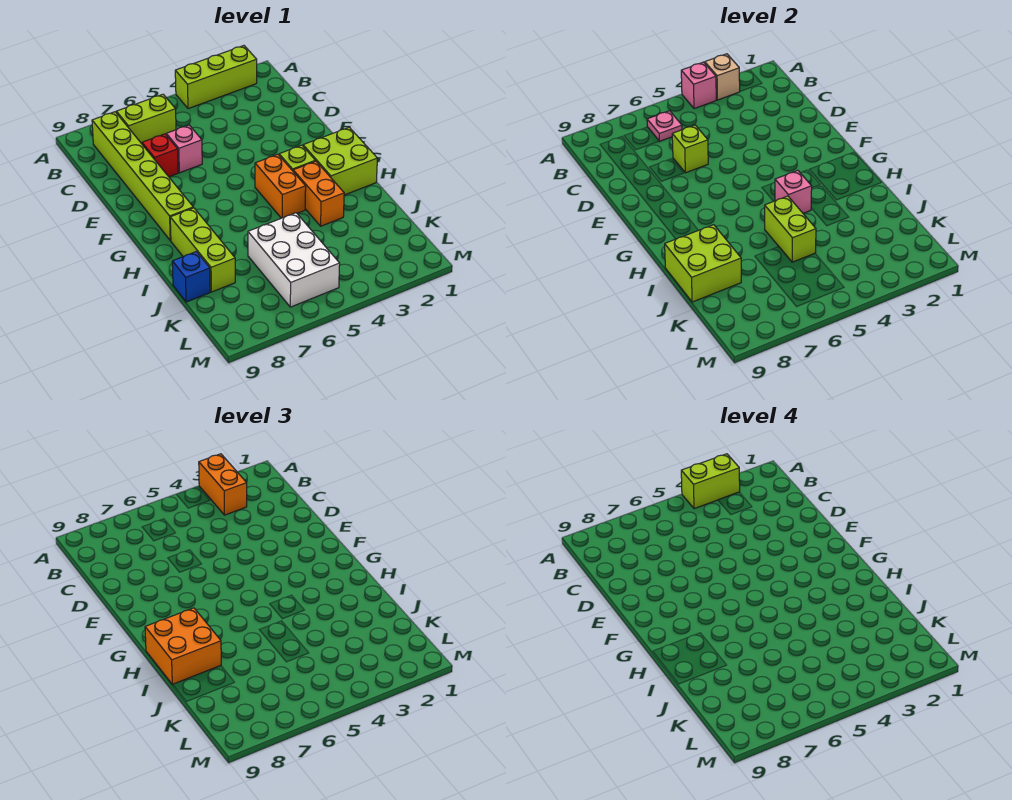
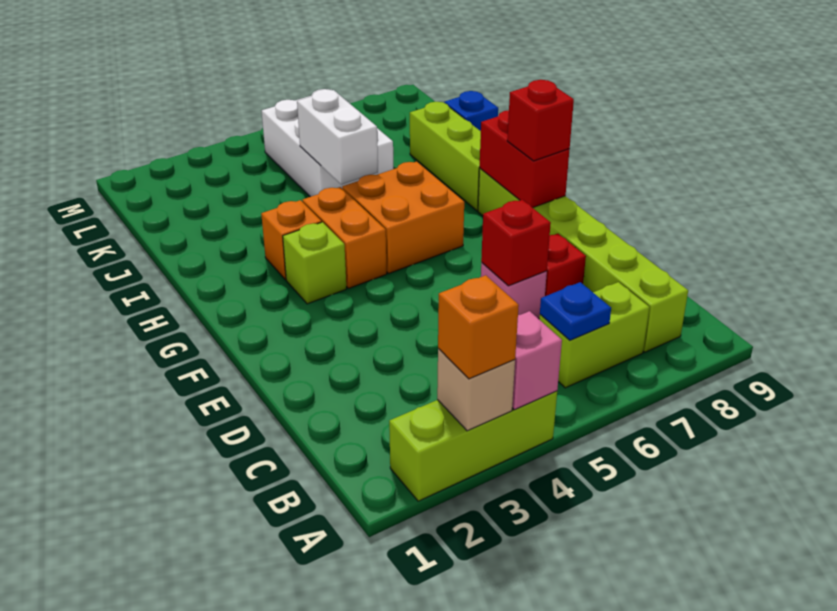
orange brick A3:B3 level 3 -> orange brick A3 level 3
lime brick A3:A4 level 4 -> none
pink plate B6 level 2 -> blue plate B6 level 2
lime brick D6 level 2 -> red brick D6 level 2
none -> red brick F8:G8 level 2
none -> red brick F8 level 3
lime brick G1:H2 level 1 -> none
orange brick H3:I3 level 1 -> orange brick H3 level 1
pink brick H4 level 2 -> none
orange brick H8:I9 level 3 -> orange brick G5:H6 level 1
lime brick I5:J5 level 2 -> white brick I5:J5 level 2
lime brick I8:J9 level 2 -> none

